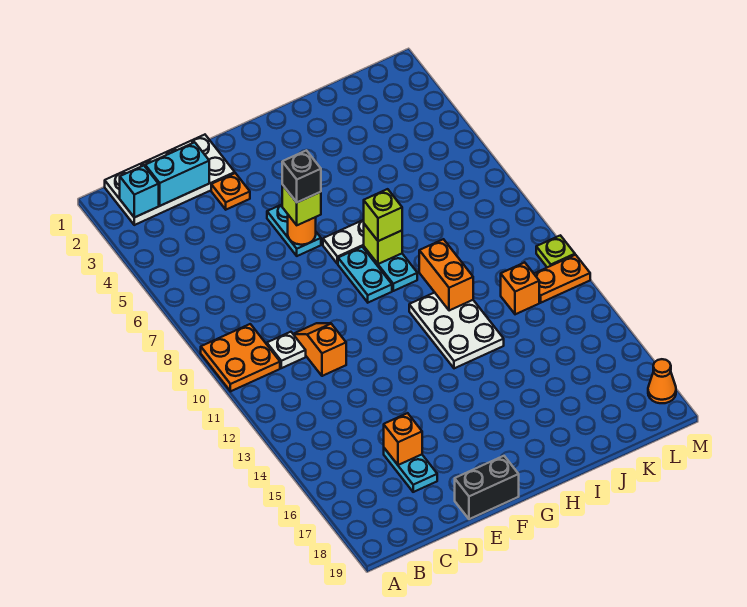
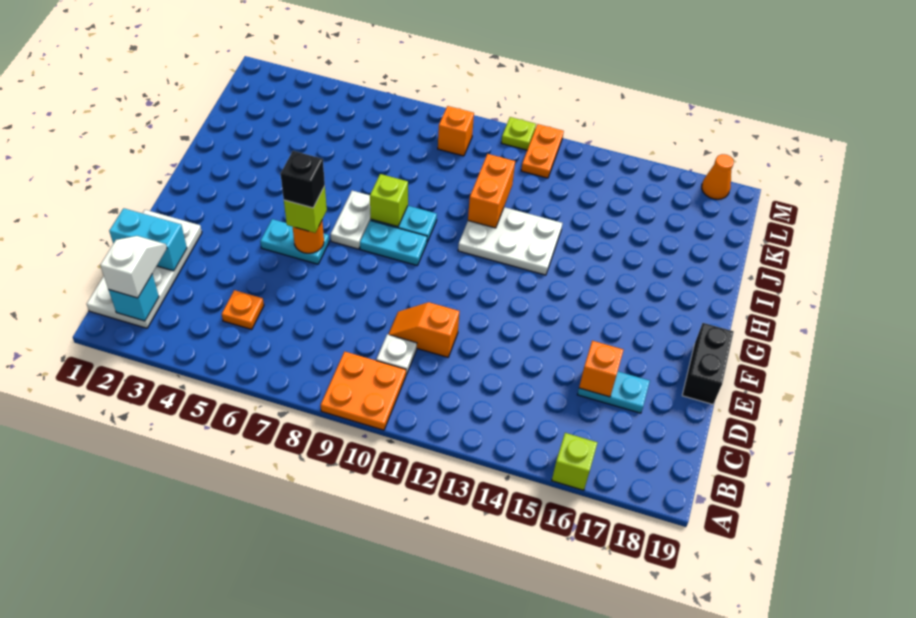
none -> white slope B2:C2 level 3 top B
cyan brick C2:D2 level 2 -> cyan brick D1:D2 level 2
orange plate E3 level 1 -> orange plate C5 level 1
lime brick H8 level 3 -> lime brick A16 level 1
orange brick I10:I11 level 2 -> orange brick I11:J11 level 2
orange brick K12 level 1 -> orange brick L9 level 1

